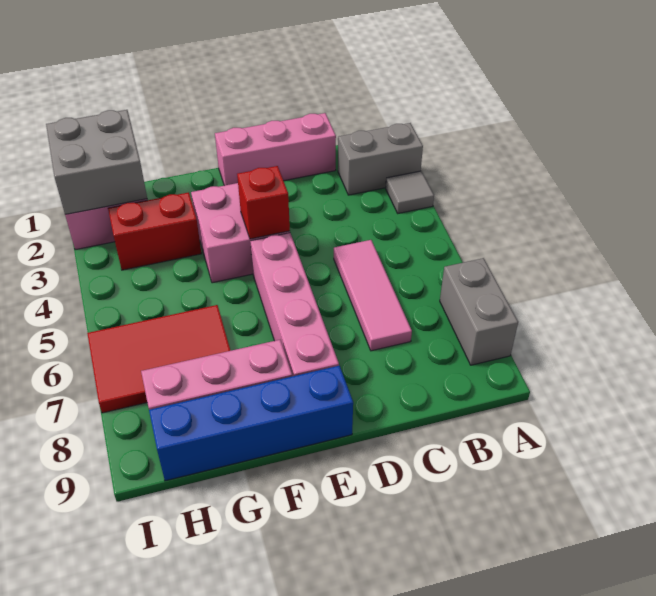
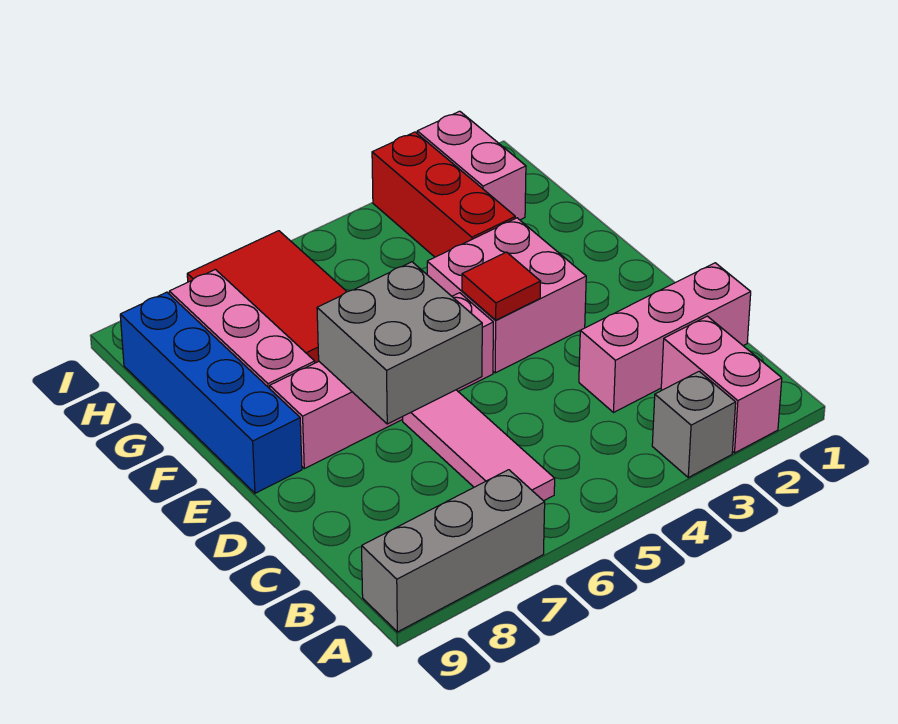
grey brick A2:B2 level 1 -> pink brick A2:B2 level 1
grey tile A3 level 1 -> grey brick A3 level 1
grey brick A7:A8 level 1 -> grey brick A7:A9 level 1
pink brick C1:E1 level 1 -> pink brick C1:C3 level 1
pink tile C5:C7 level 1 -> pink tile B6:D6 level 1
red brick E4 level 2 -> red tile E4 level 2
red brick G3:H3 level 1 -> red brick G3:I3 level 1
grey brick H1:I2 level 2 -> grey brick D6:E7 level 2

